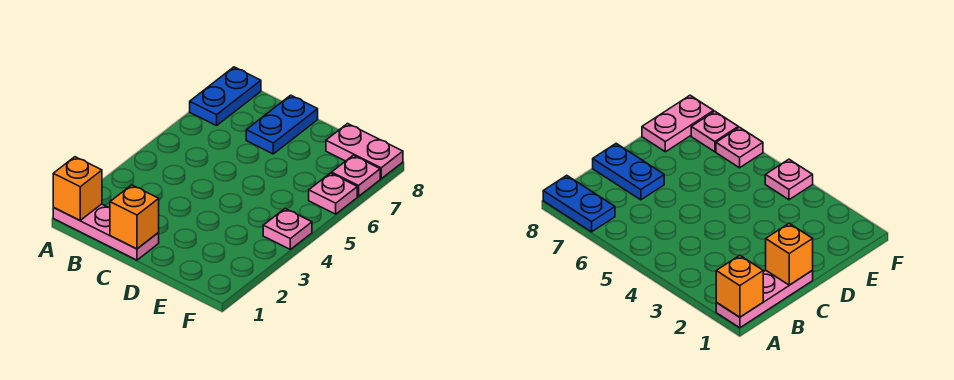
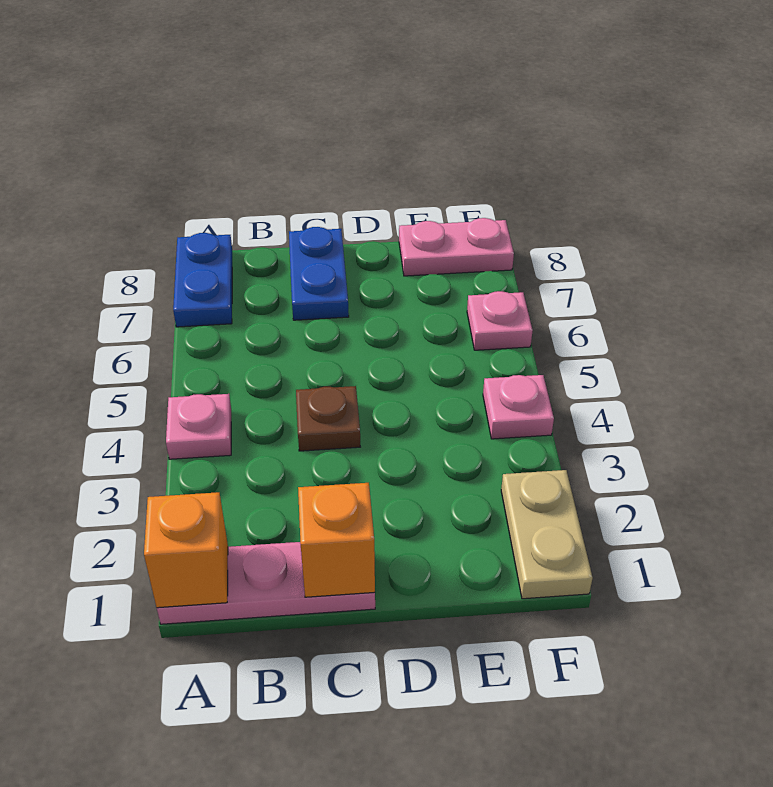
none -> brown plate C4 level 1
none -> tan plate F1:F2 level 1
pink plate F7 level 1 -> pink plate A4 level 1

